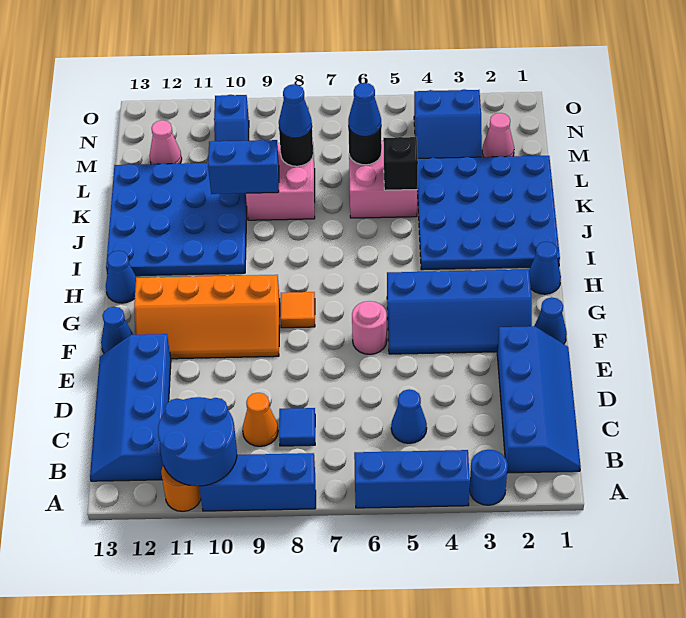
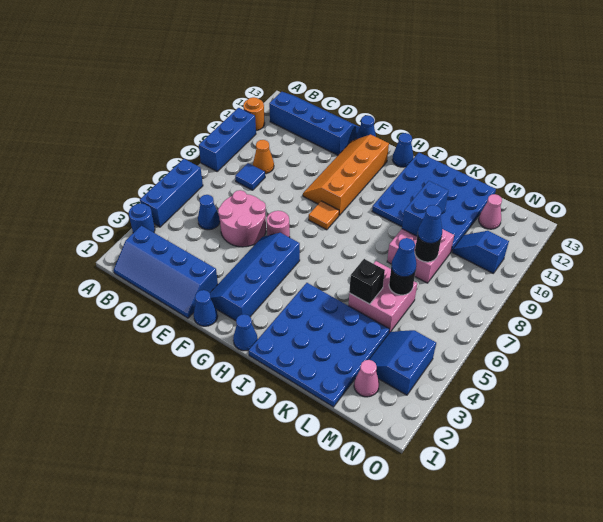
blue round brick A10:B11 level 2 -> none
none -> pink round brick D5:E6 level 1

